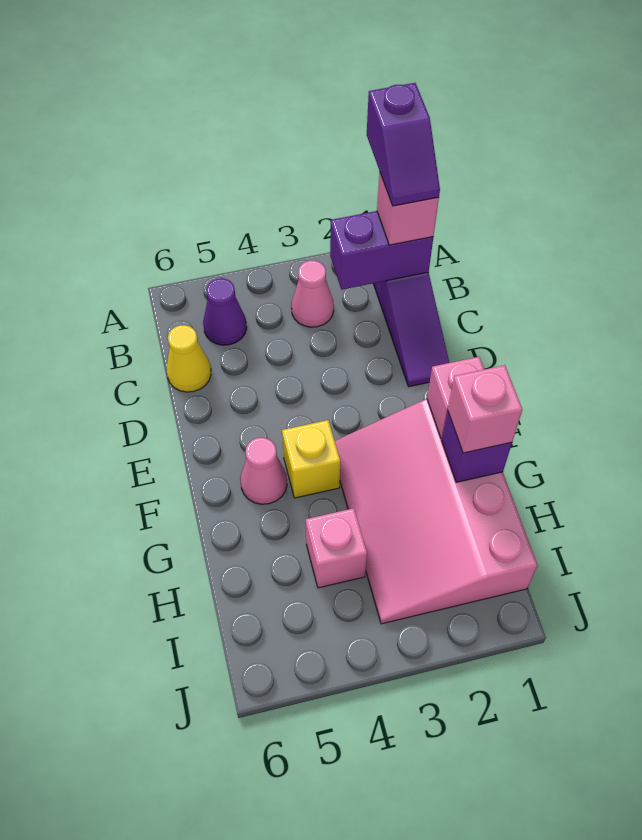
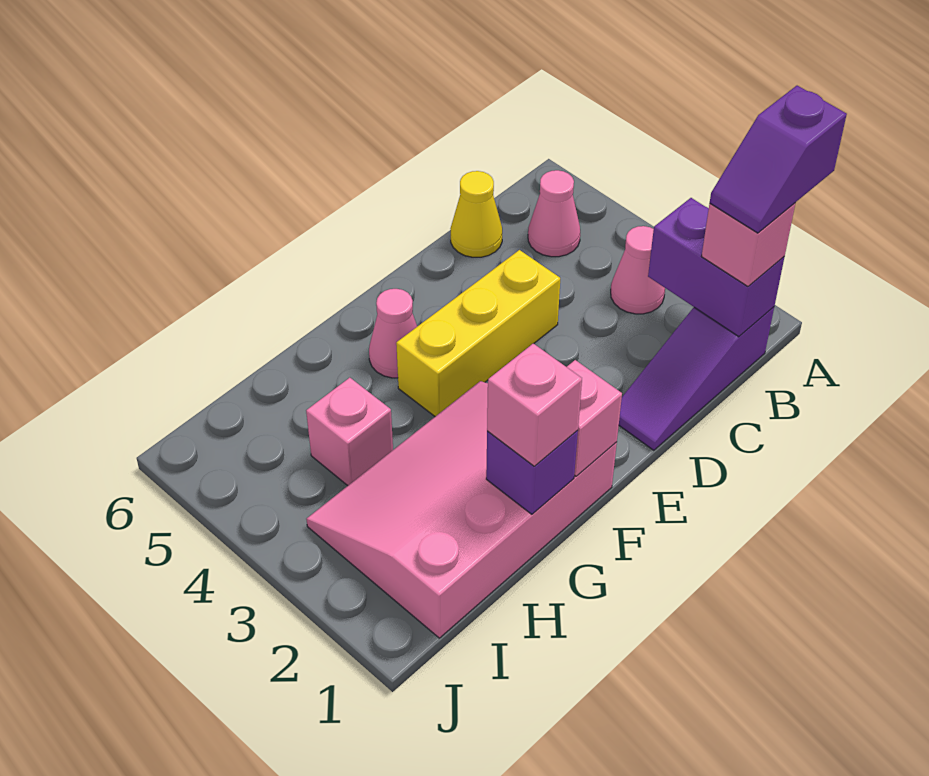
purple cone B5 level 1 -> pink cone B5 level 1
yellow brick F4 level 1 -> yellow brick D4:F4 level 1

